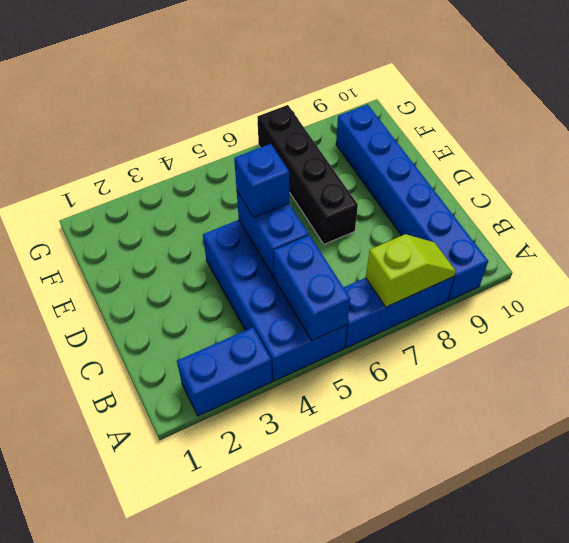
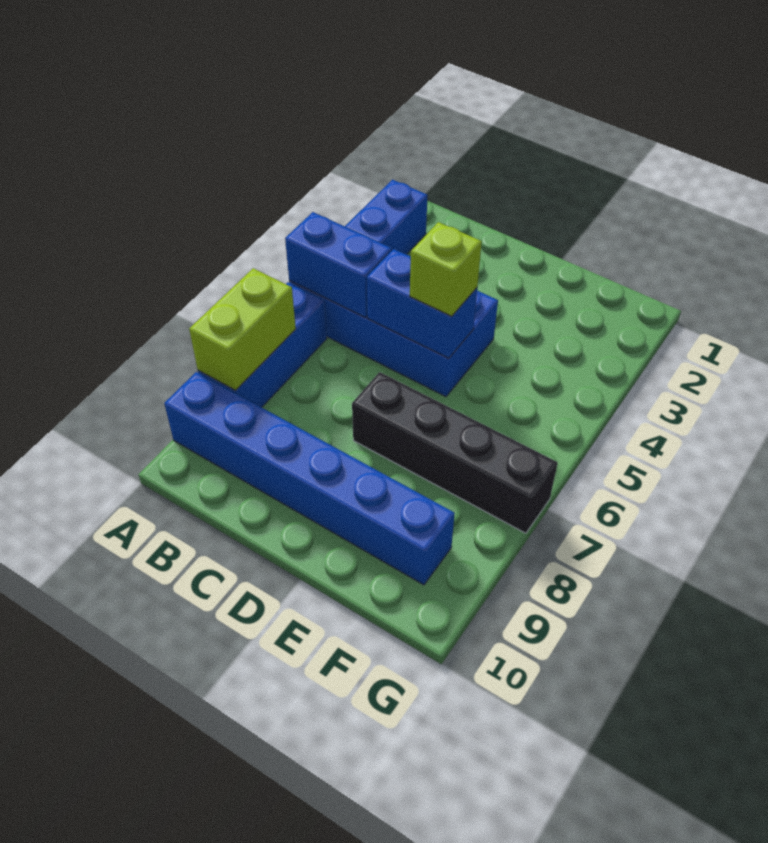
lime slope A7:A8 level 2 top 7 -> lime brick A7:A8 level 2
blue brick D5 level 3 -> lime brick D5 level 3

